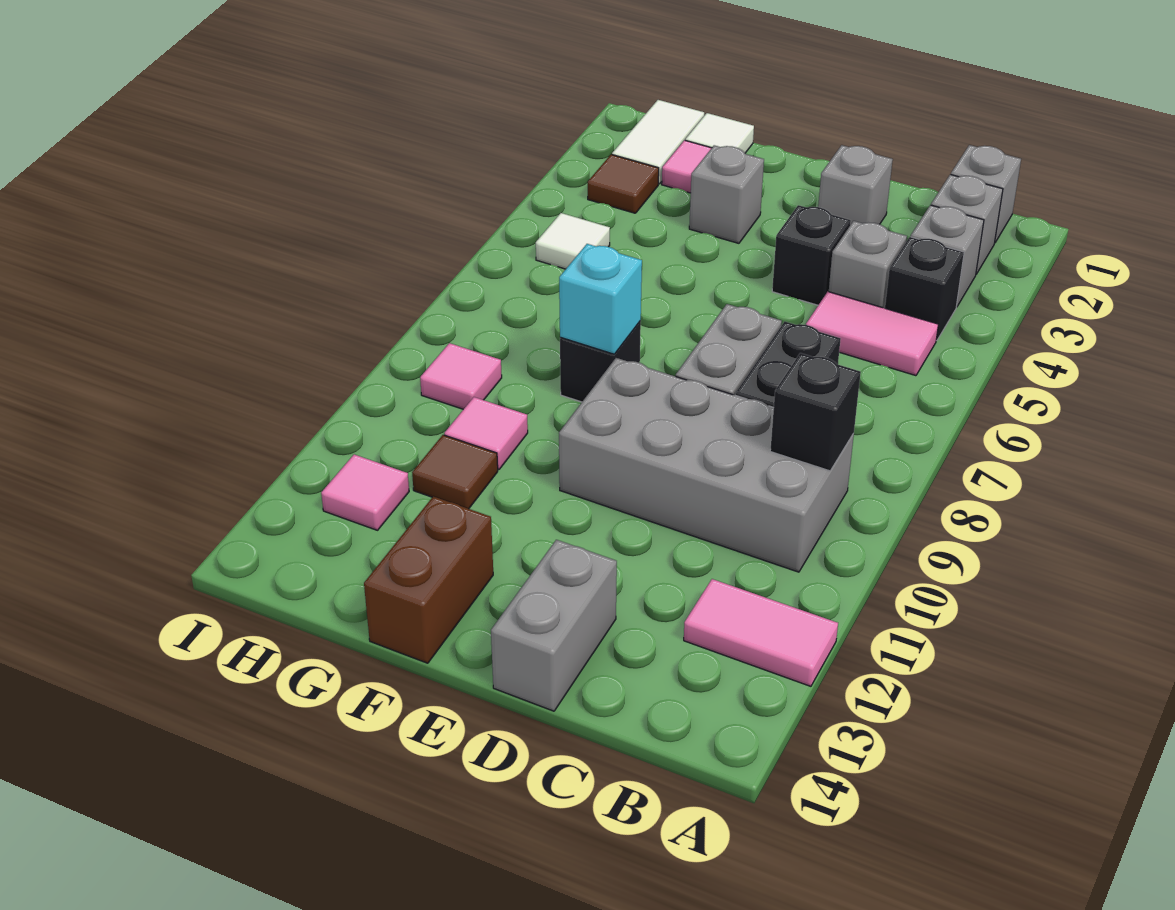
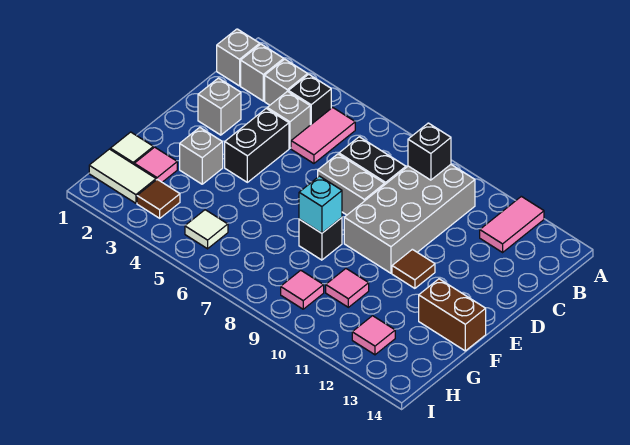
black brick D4 level 1 -> black brick D4:E4 level 1
grey brick D13:D14 level 1 -> none
brown tile G11 level 1 -> brown tile E11 level 1

